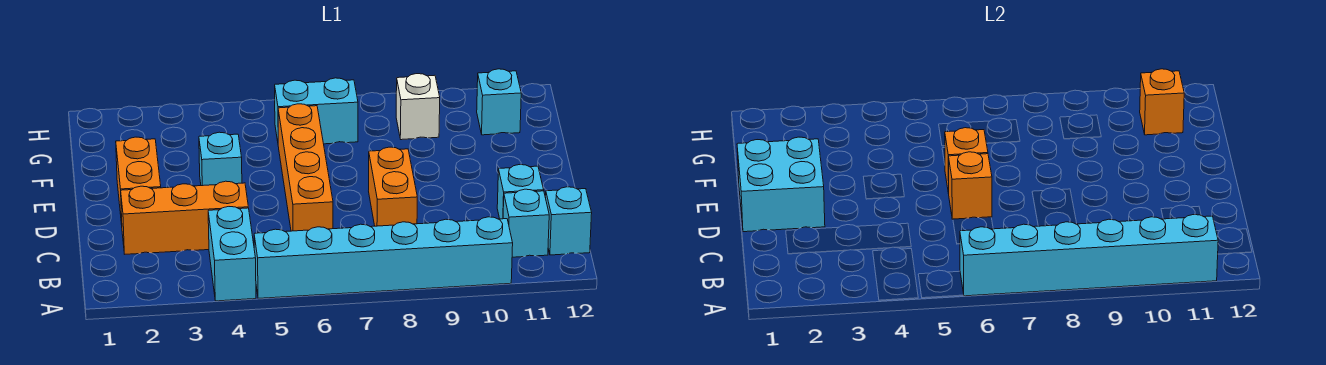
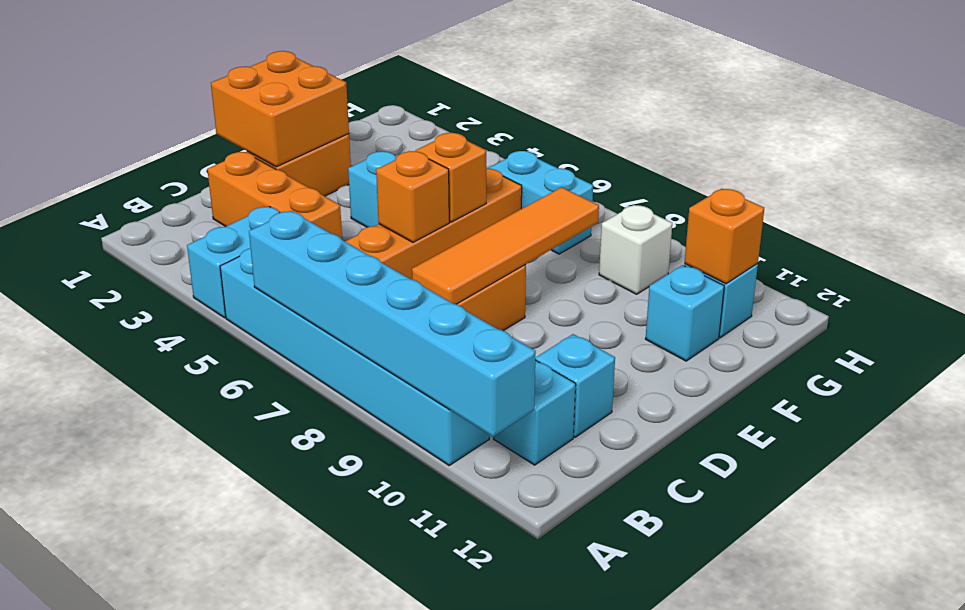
cyan brick B12 level 1 -> cyan brick F11 level 1
none -> orange tile C8:F8 level 2
cyan brick D1:E2 level 2 -> orange brick D1:E2 level 2

